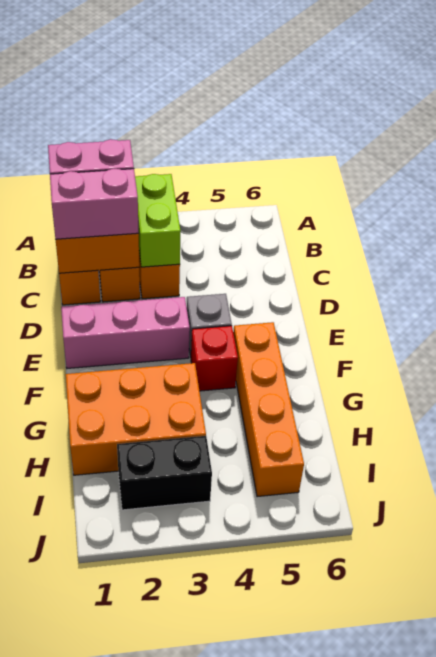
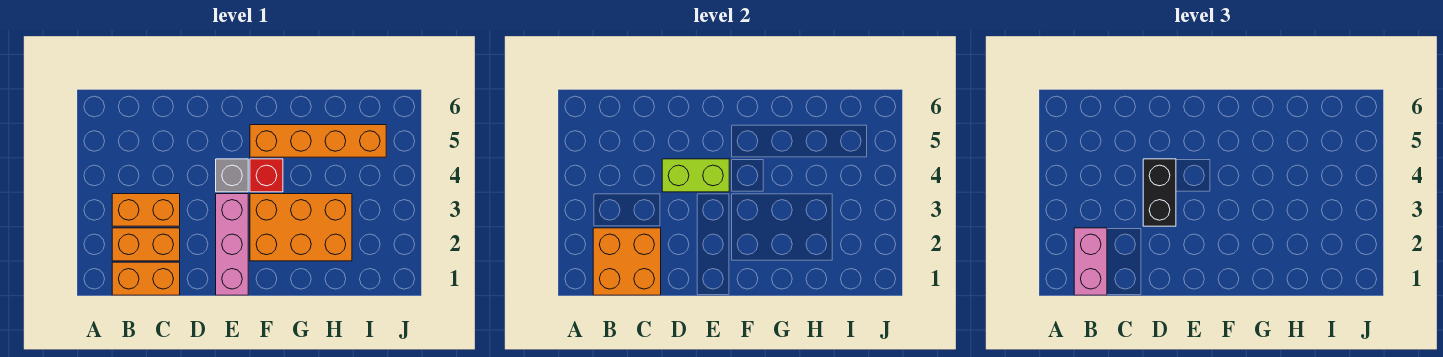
lime brick B3:C3 level 2 -> lime brick D4:E4 level 2
pink brick C1:C2 level 3 -> none
orange brick G1:H3 level 1 -> orange brick F2:H3 level 1
black brick I2:I3 level 1 -> black brick D3:D4 level 3

